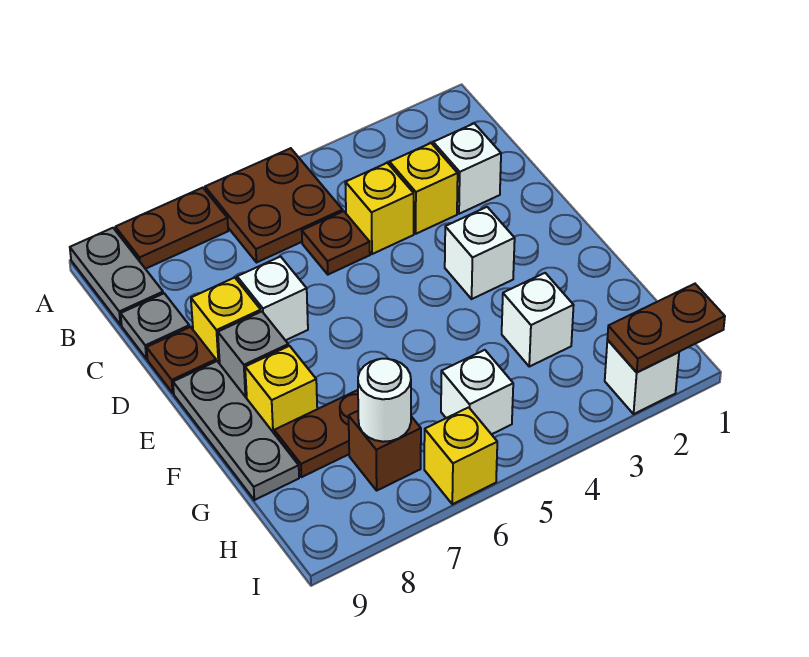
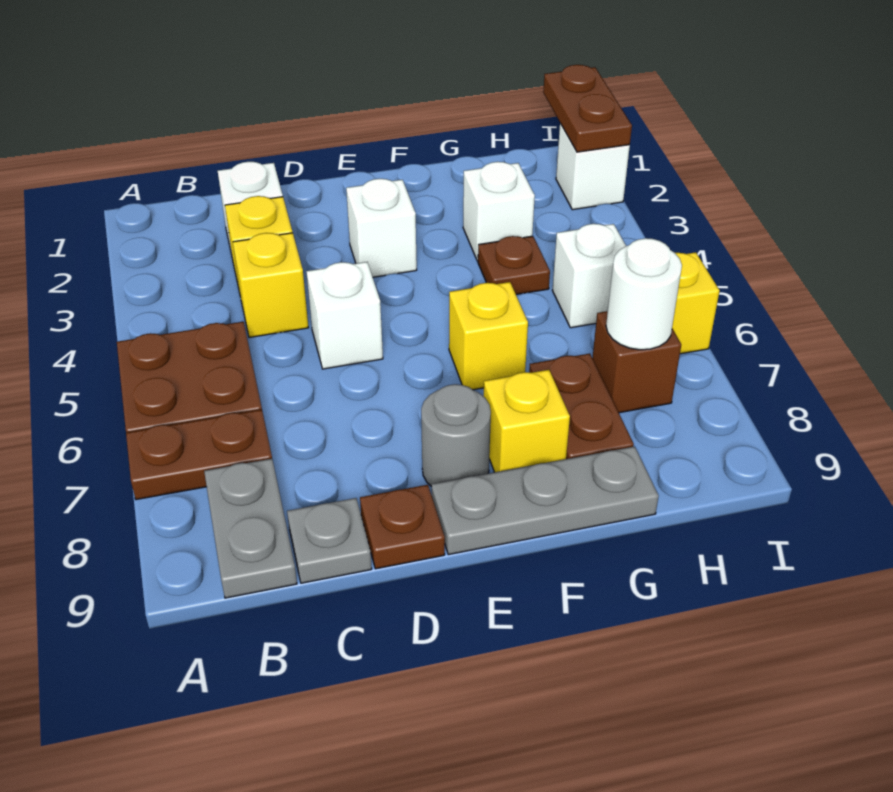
brown plate A7:A8 level 1 -> brown plate A7:B7 level 1
grey plate A9:B9 level 1 -> grey plate B8:B9 level 1
brown plate C5 level 1 -> brown plate G4 level 1
white brick D7 level 1 -> white brick D5 level 1
yellow brick D8 level 1 -> yellow brick F6 level 1
grey brick E8 level 1 -> grey round brick E8 level 1

